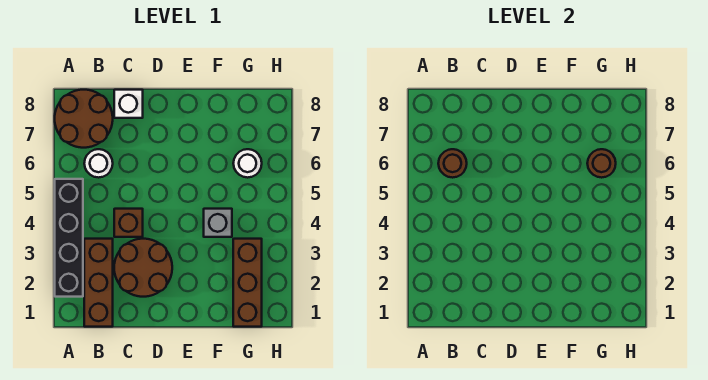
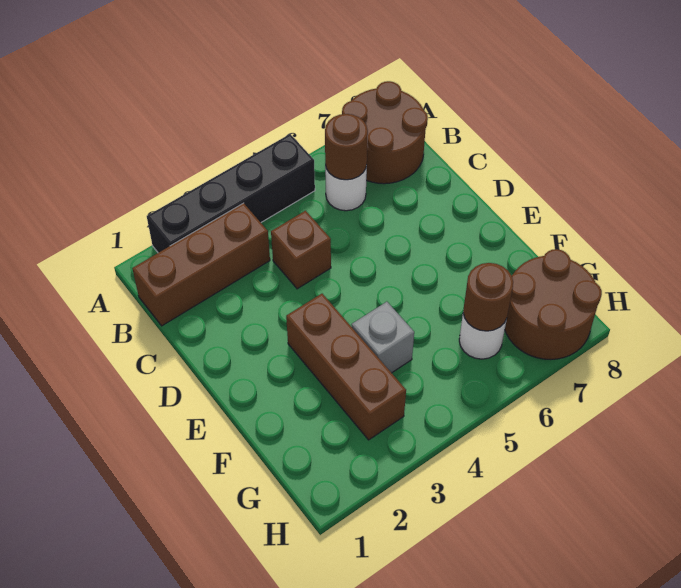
brown round brick C2:D3 level 1 -> brown round brick G7:H8 level 1
white brick C8 level 1 -> none
brown brick G1:G3 level 1 -> brown brick E3:G3 level 1

